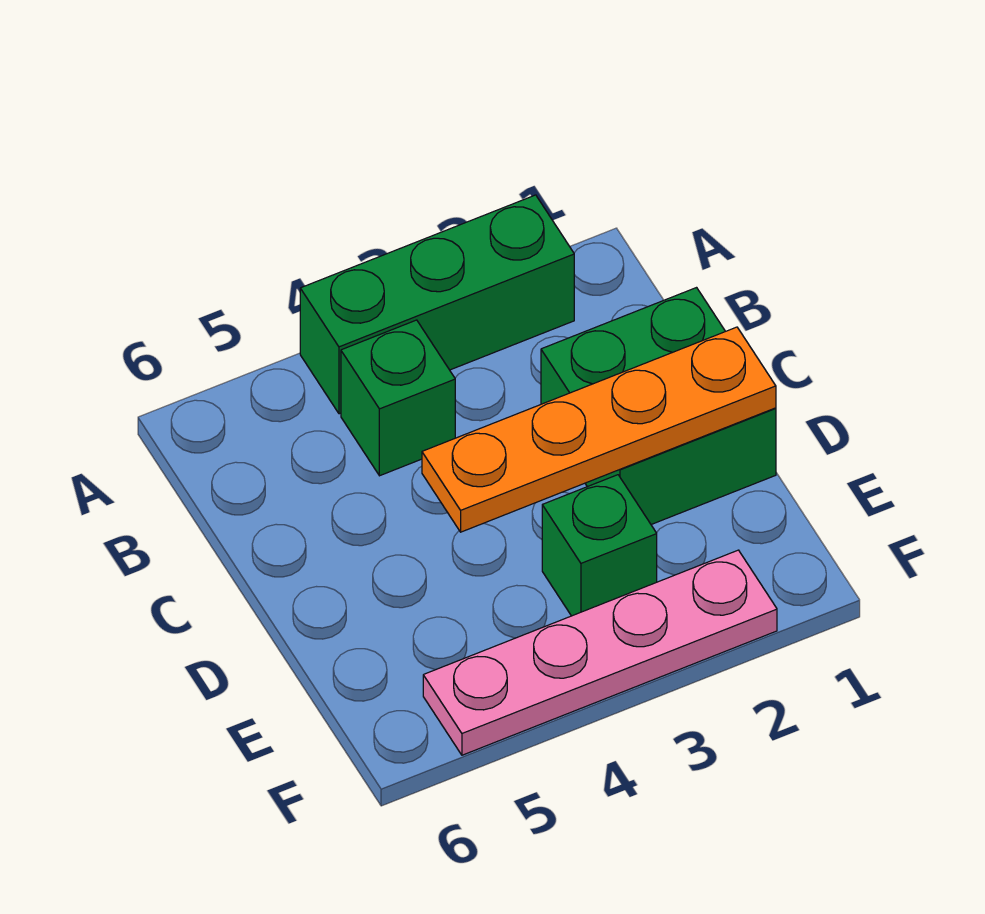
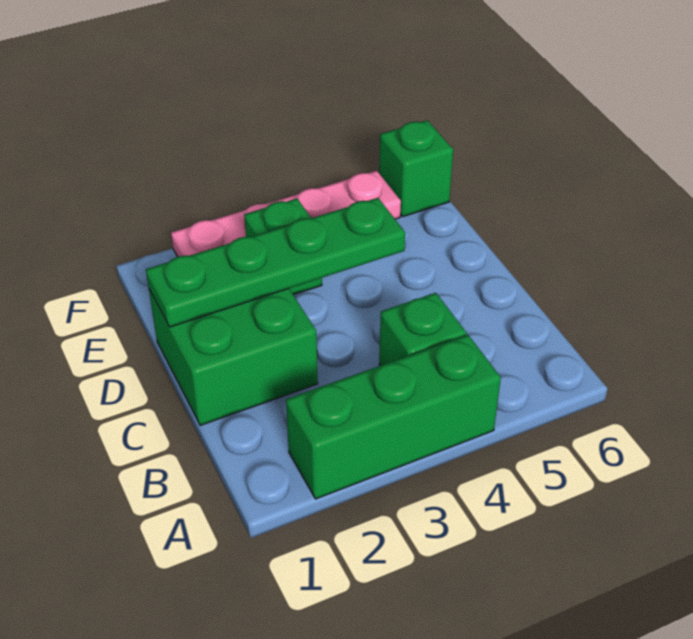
orange plate D1:D4 level 2 -> green plate D1:D4 level 2
none -> green brick F6 level 1

